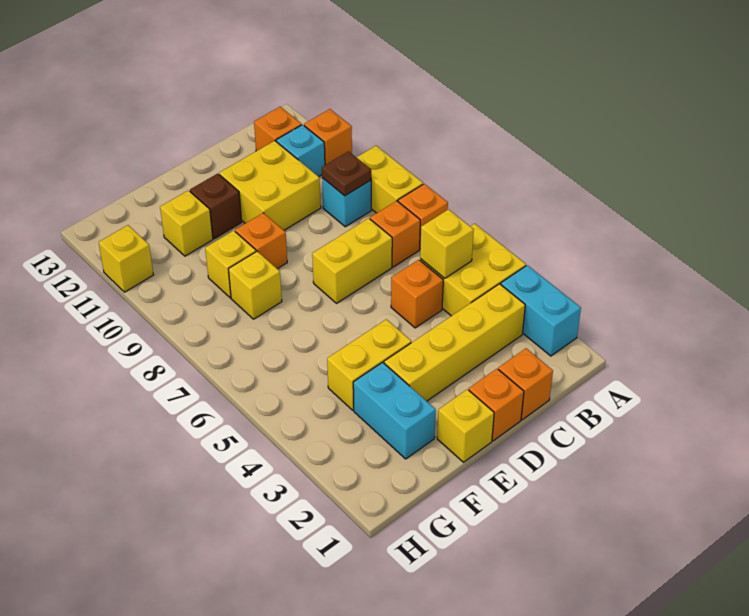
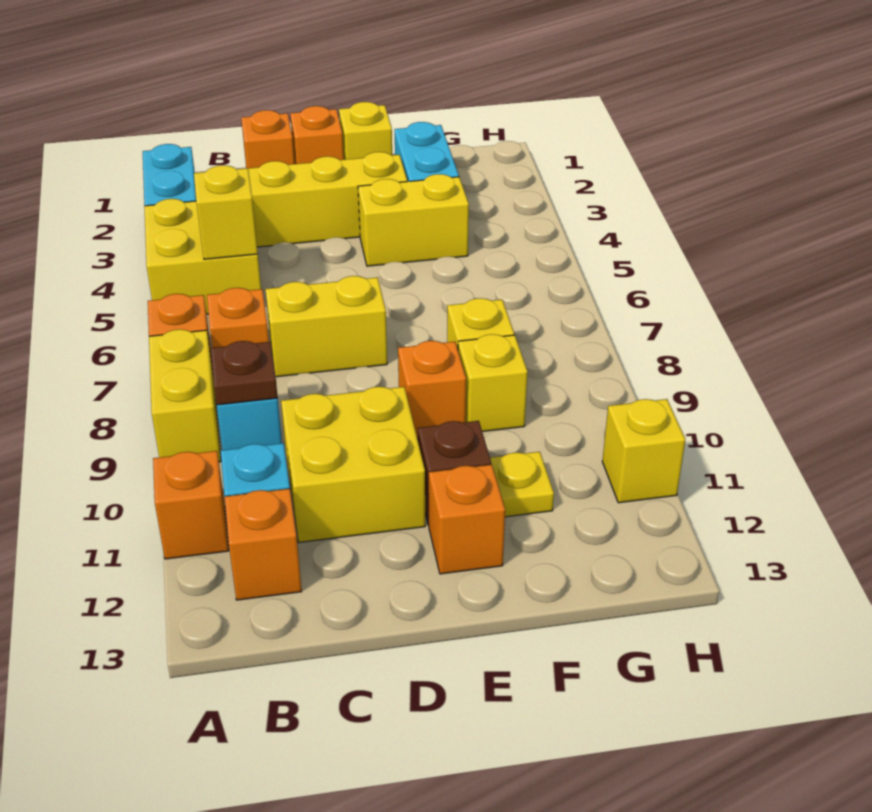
orange brick C5 level 1 -> orange brick E12 level 1
yellow brick F11 level 1 -> yellow plate F11 level 1

